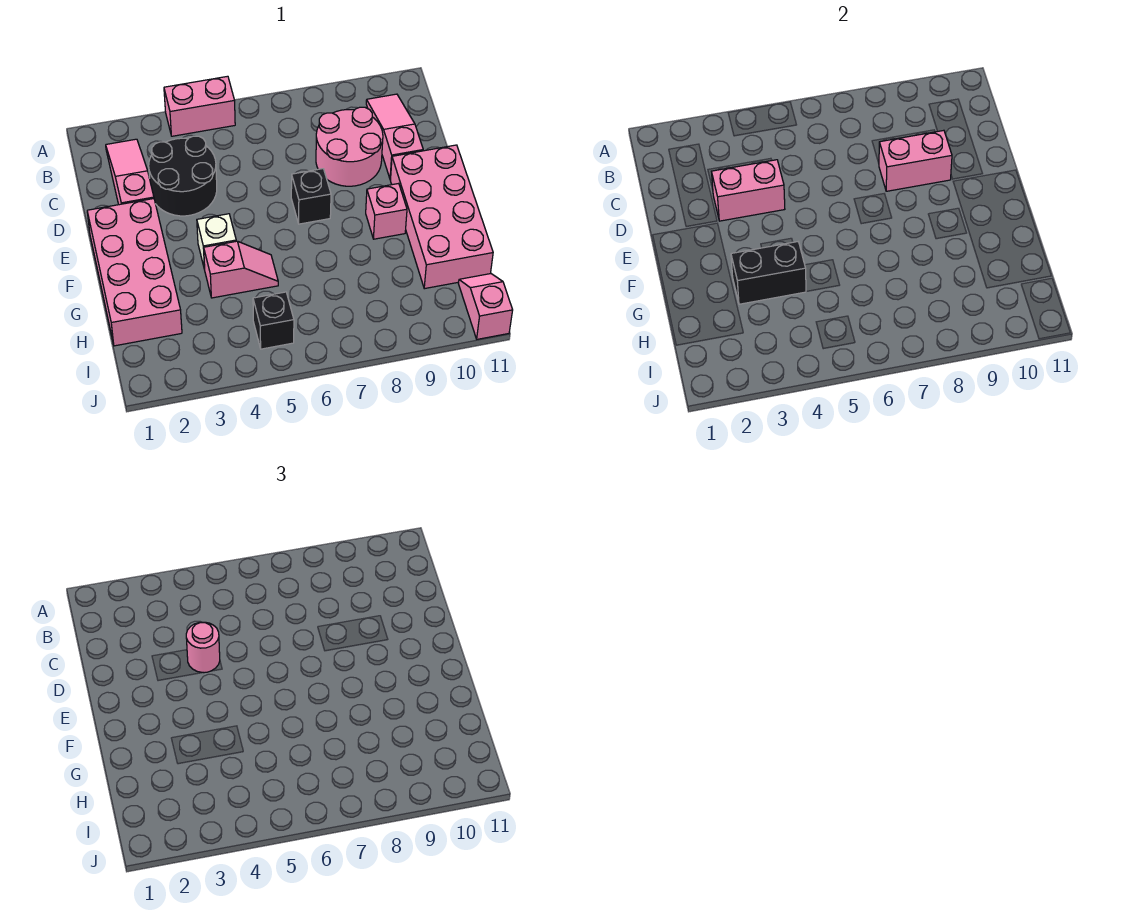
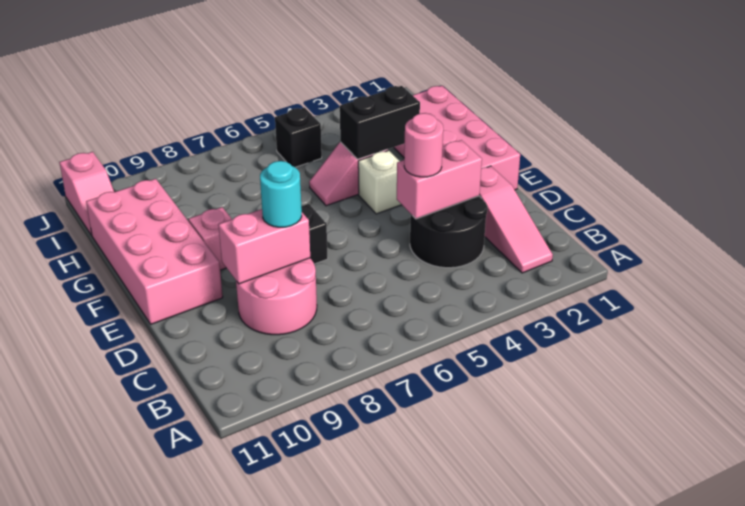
pink brick A4:A5 level 1 -> none
pink slope B10:D10 level 1 top D -> none
none -> cyan round brick D8 level 3

